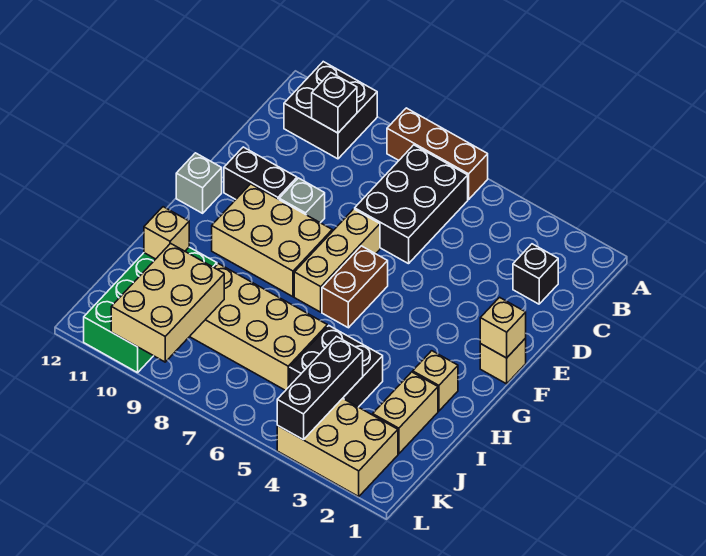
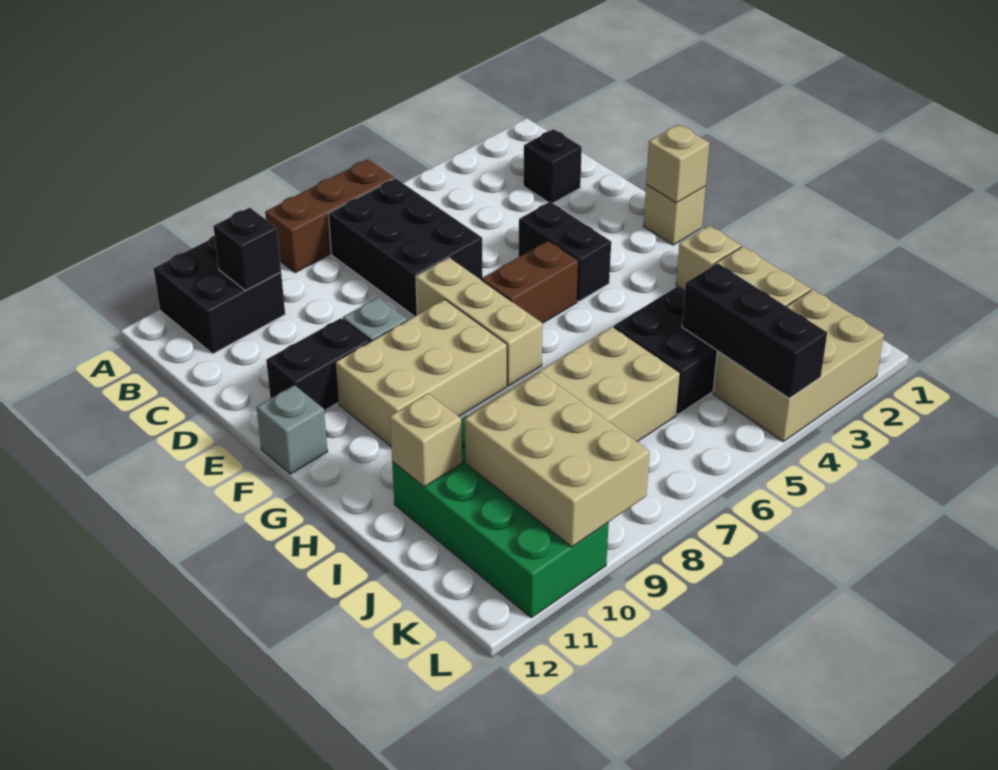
none -> black brick E4:F4 level 1
brown brick F6:G6 level 1 -> brown brick F5:F6 level 1

